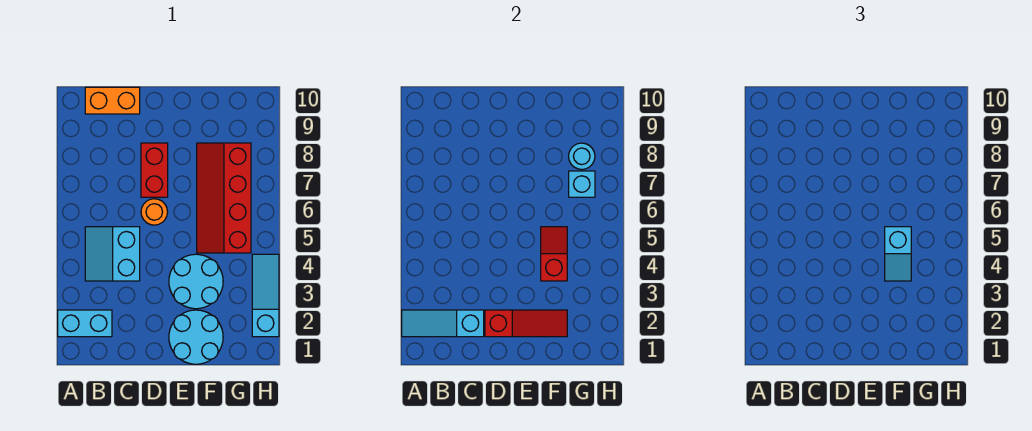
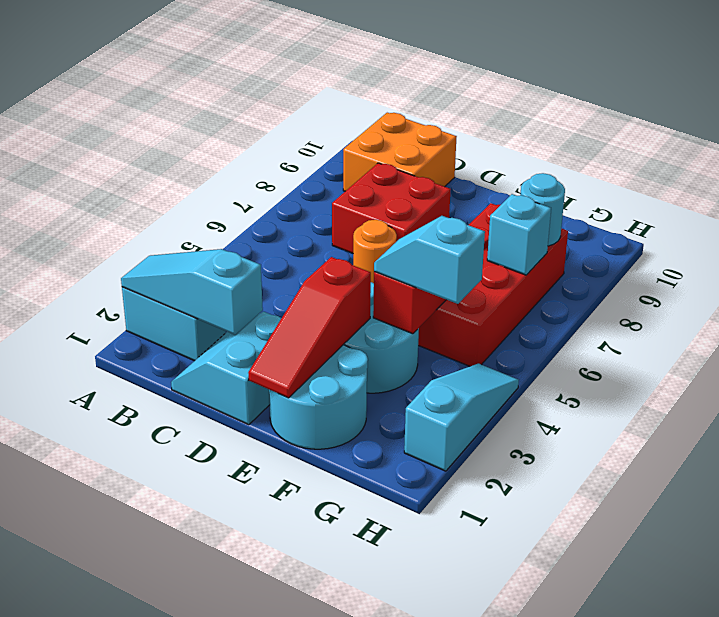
cyan slope B4:C5 level 1 top C -> cyan slope C1:D2 level 1 top D
orange brick B10:C10 level 1 -> orange brick B9:C10 level 1
red slope D2:F2 level 2 top D -> red slope E1:E3 level 2 top 3
red brick D7:D8 level 1 -> red brick C7:D8 level 1
cyan slope F4:F5 level 3 top 5 -> cyan slope F4:G4 level 3 top G
red slope F5:G8 level 1 top G -> red brick F5:G8 level 1

